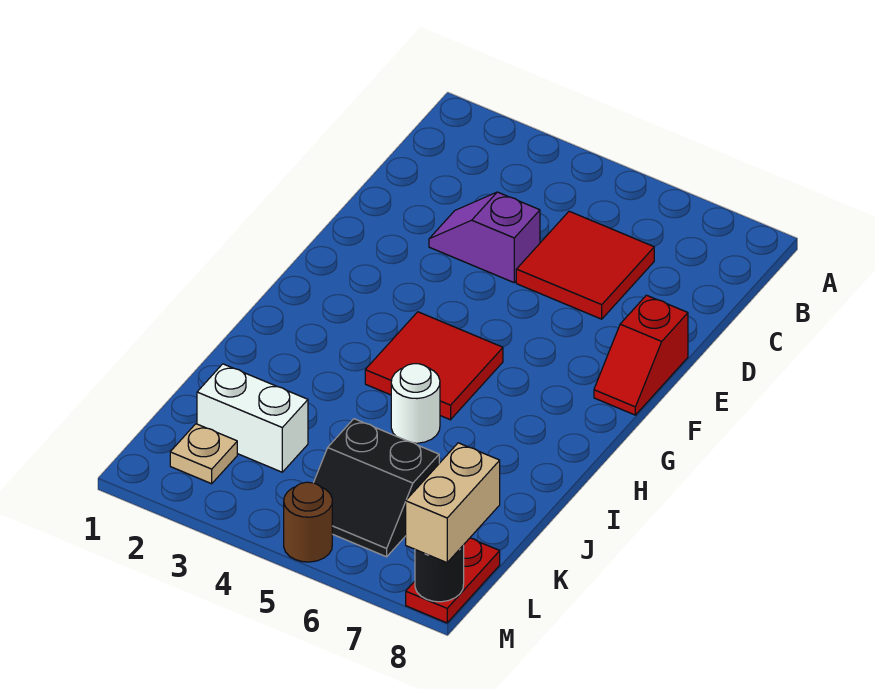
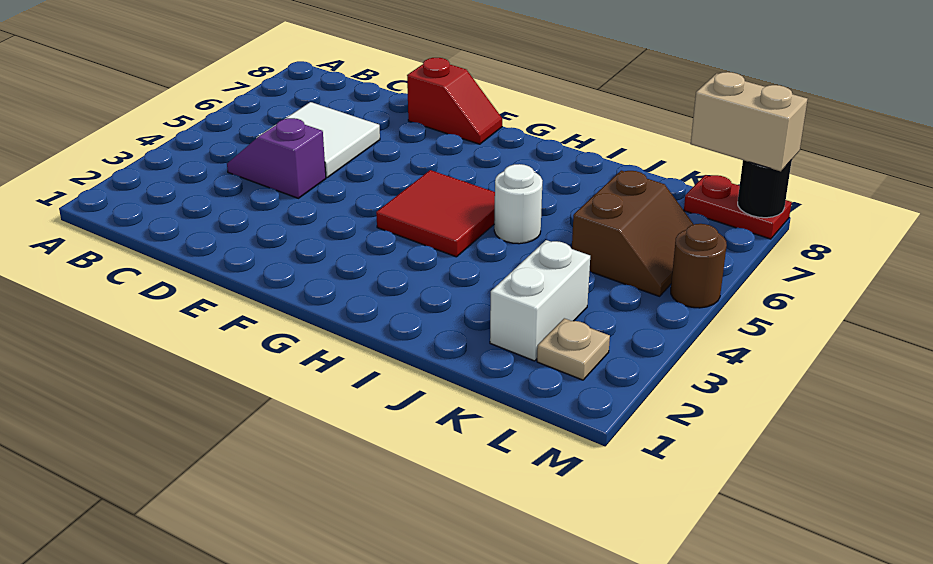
red tile C5:D6 level 1 -> white tile C5:D6 level 1
purple slope D3:D4 level 1 top 4 -> purple slope C4:D4 level 1 top D
black slope K5:L6 level 1 top K -> brown slope K5:L6 level 1 top K

